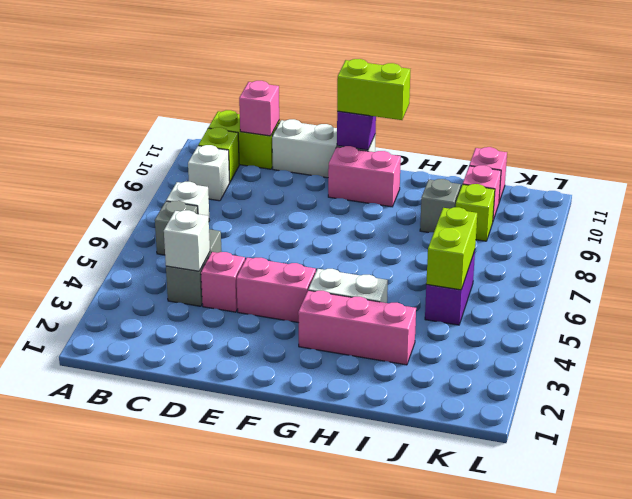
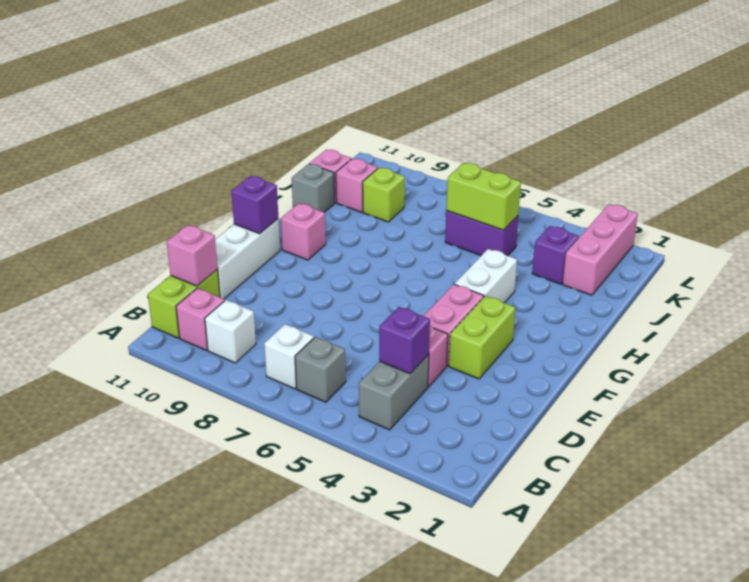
lime brick B10 level 1 -> pink brick B10 level 1
grey brick C4:C5 level 1 -> grey brick B4:C4 level 1
white brick C4 level 2 -> purple brick C4 level 2
pink brick F10:G10 level 1 -> pink brick G10 level 1
lime brick F11:G11 level 3 -> lime brick E3:F3 level 1
pink brick G3:I3 level 1 -> pink brick J2:L2 level 1
grey brick I9 level 1 -> grey brick I11 level 1
none -> purple brick J3 level 1

